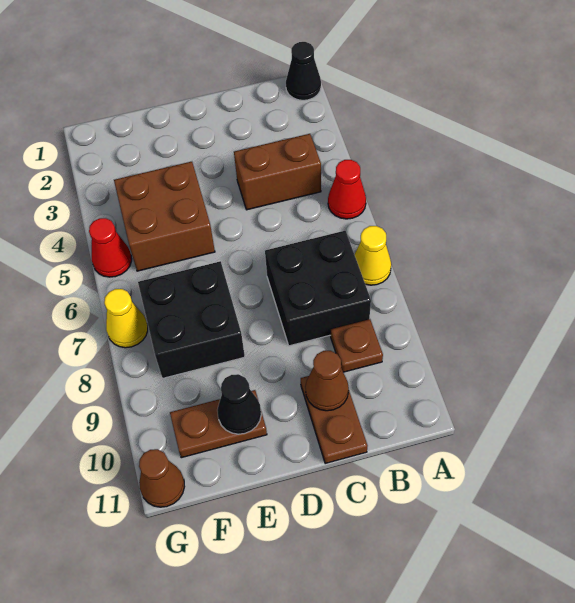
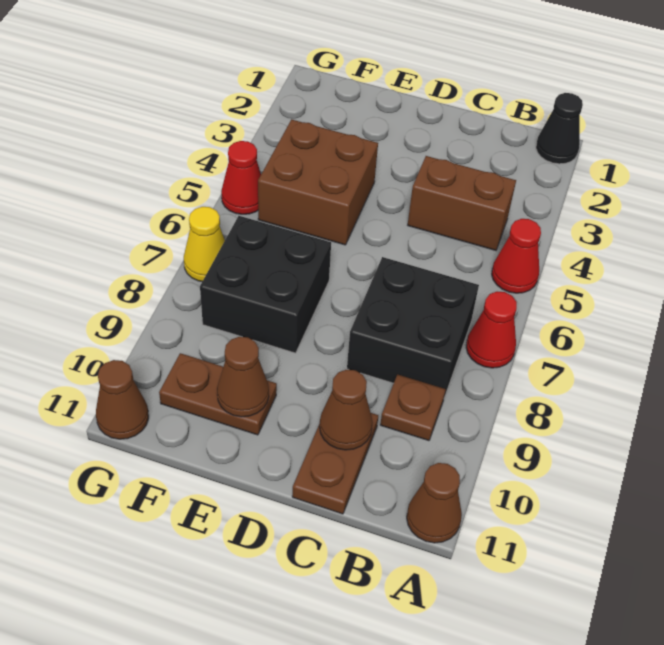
yellow cone A7 level 1 -> red cone A7 level 1
none -> brown cone A11 level 1
black cone E10 level 2 -> brown cone E10 level 2

